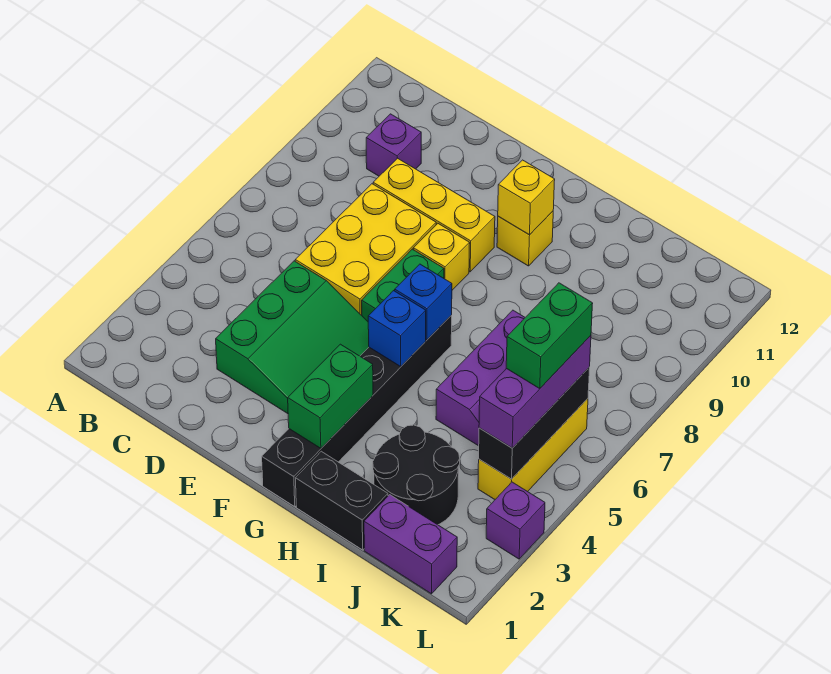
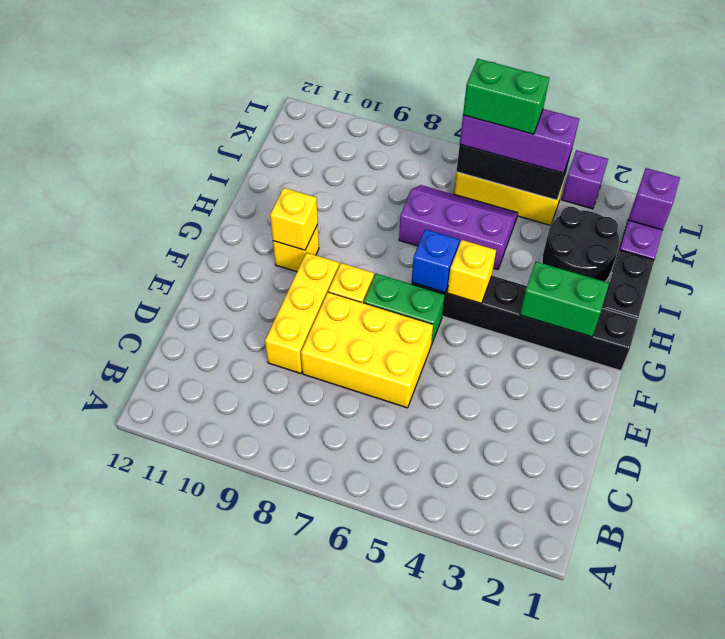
purple brick C10 level 1 -> purple brick K1 level 2
green slope D3:F5 level 1 top D -> none
blue brick G5 level 2 -> yellow brick G5 level 2

